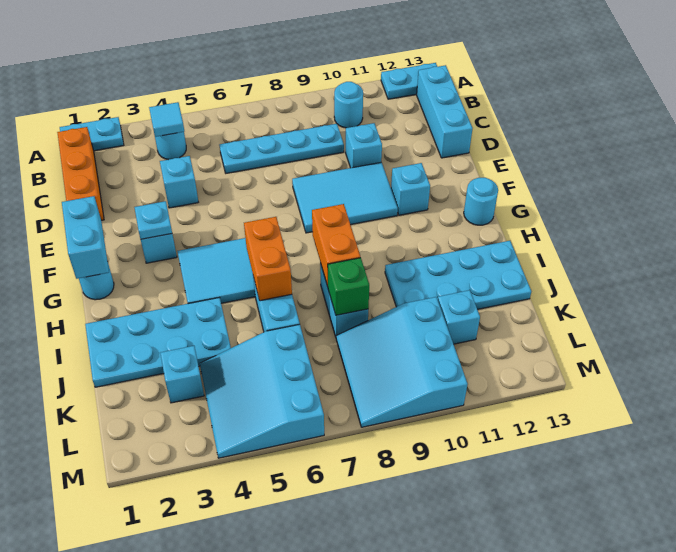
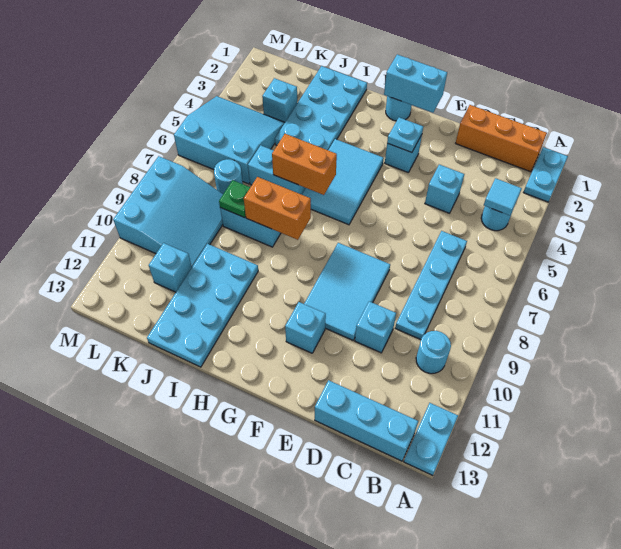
cyan round brick G13 level 1 -> cyan round brick K7 level 1
green brick J8 level 2 -> green plate J8 level 2
cyan slope K8:M10 level 1 top 10 -> cyan slope K8:M10 level 1 top M

